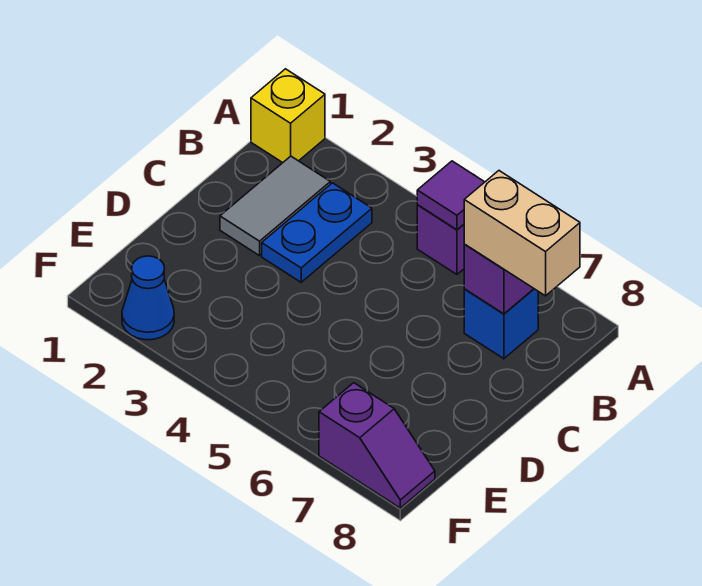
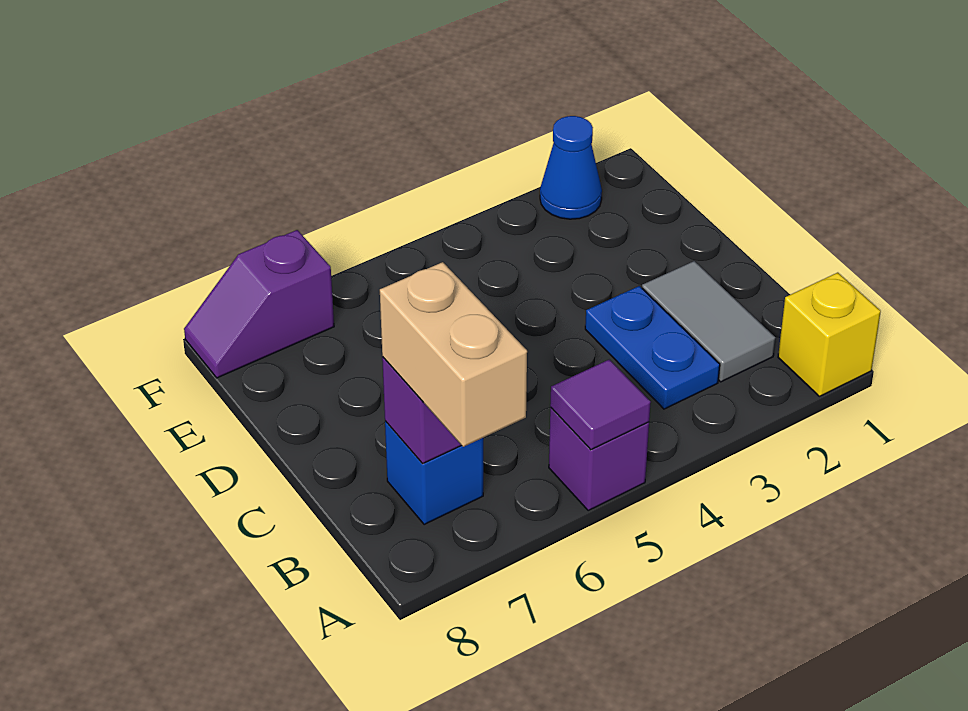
tan brick B7:B8 level 3 -> tan brick A7:B7 level 3

